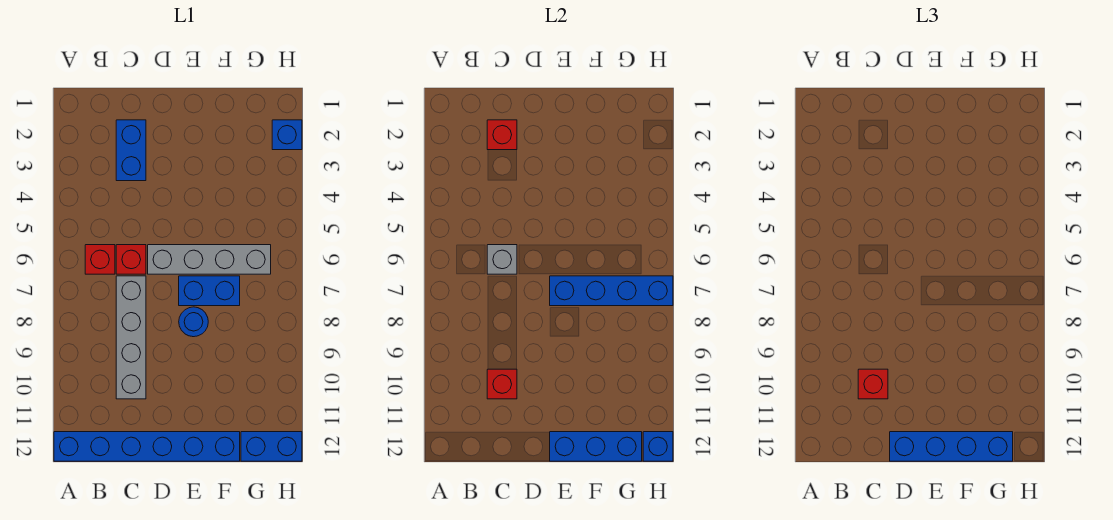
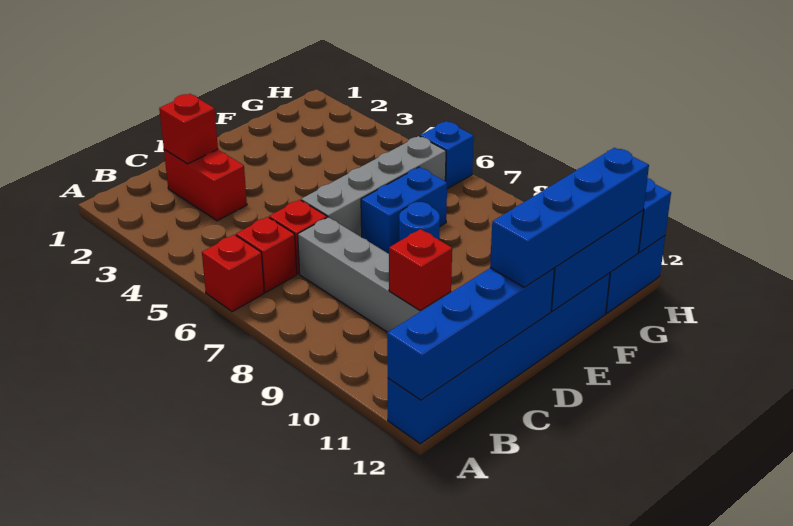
blue brick C2:C3 level 1 -> red brick C2:C3 level 1
grey brick C6 level 2 -> none
red brick C10 level 3 -> red brick A6 level 1
blue brick E7:H7 level 2 -> blue brick A12:D12 level 2
blue brick H2 level 1 -> blue brick H6 level 1

